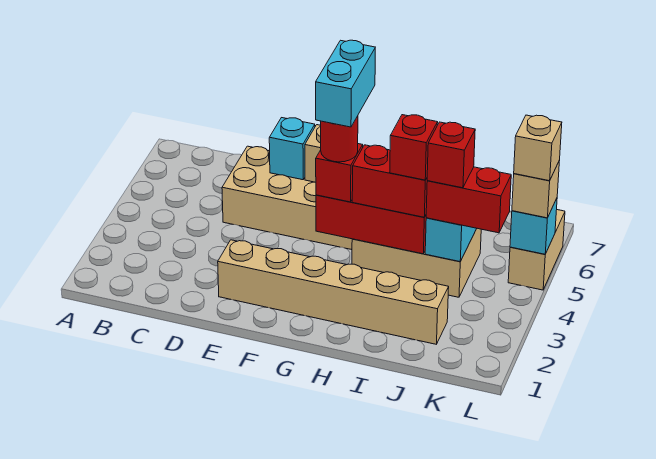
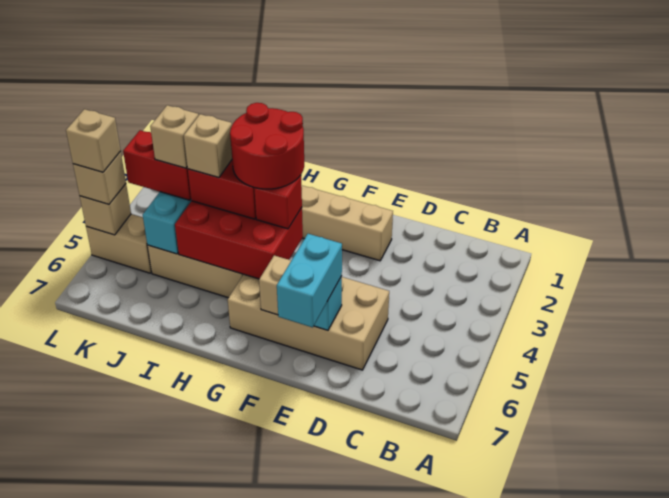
red round brick G4 level 4 -> red round brick G3:H4 level 4
cyan brick G4:G5 level 5 -> cyan brick E6:E7 level 3
red brick I4 level 4 -> tan brick I4 level 4
red brick J4 level 4 -> tan brick J4 level 4
tan brick L5:L6 level 1 -> tan brick K5:L5 level 1
cyan brick L5 level 2 -> tan brick L5 level 2

